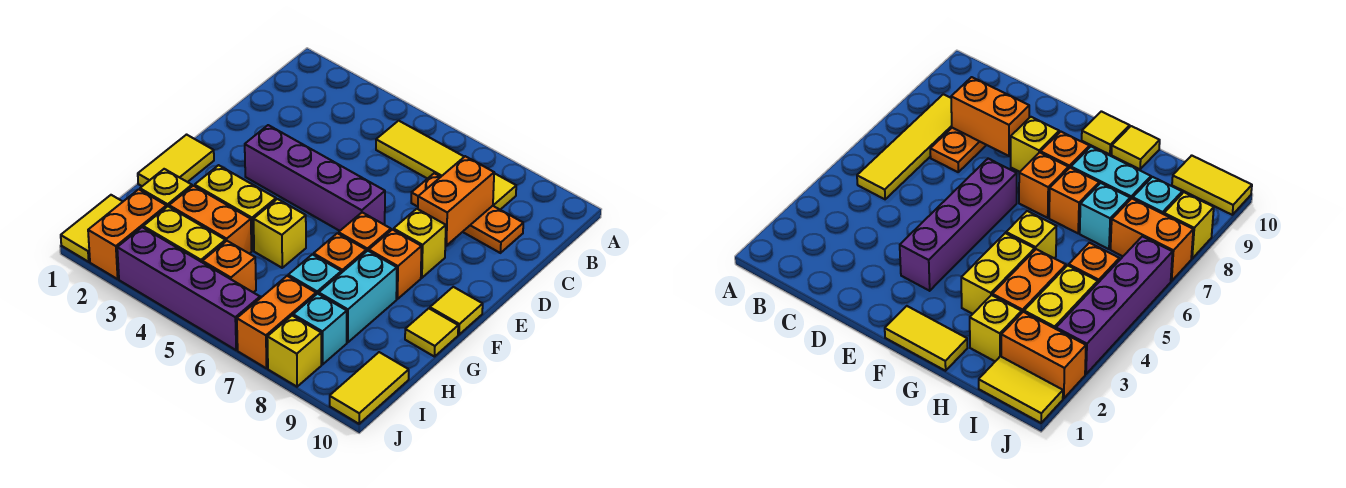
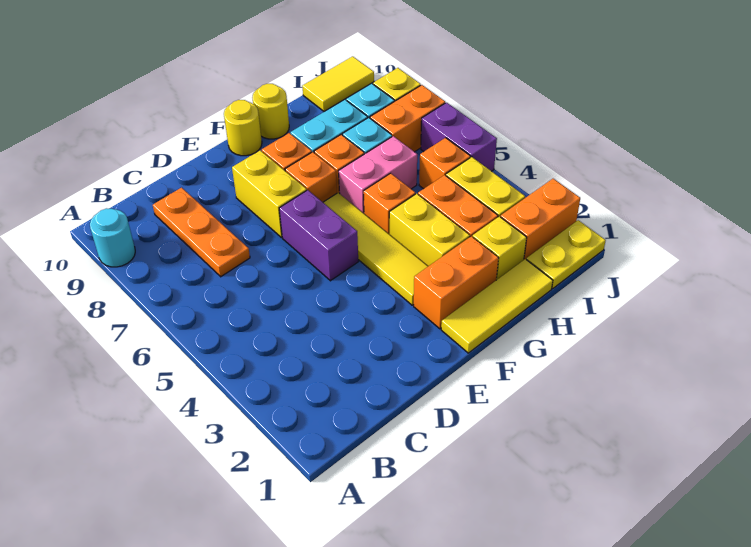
none -> cyan round brick A9 level 1
yellow tile B5:B8 level 1 -> yellow tile F3:F6 level 1
orange brick C8:D8 level 2 -> orange brick F2:G2 level 1
purple brick E3:E6 level 1 -> purple brick E5:E6 level 1
yellow brick E8 level 1 -> yellow brick E7:E8 level 1
yellow tile F1:G1 level 1 -> yellow tile F1:H1 level 1
yellow tile F10 level 1 -> yellow round brick F10 level 1
yellow brick G5 level 1 -> orange brick G5 level 1
none -> pink brick G6:H6 level 1
yellow tile G10 level 1 -> yellow round brick G10 level 1
yellow tile I1:J1 level 1 -> yellow plate I1:J1 level 1
purple brick J3:J6 level 1 -> purple brick J5:J6 level 1

